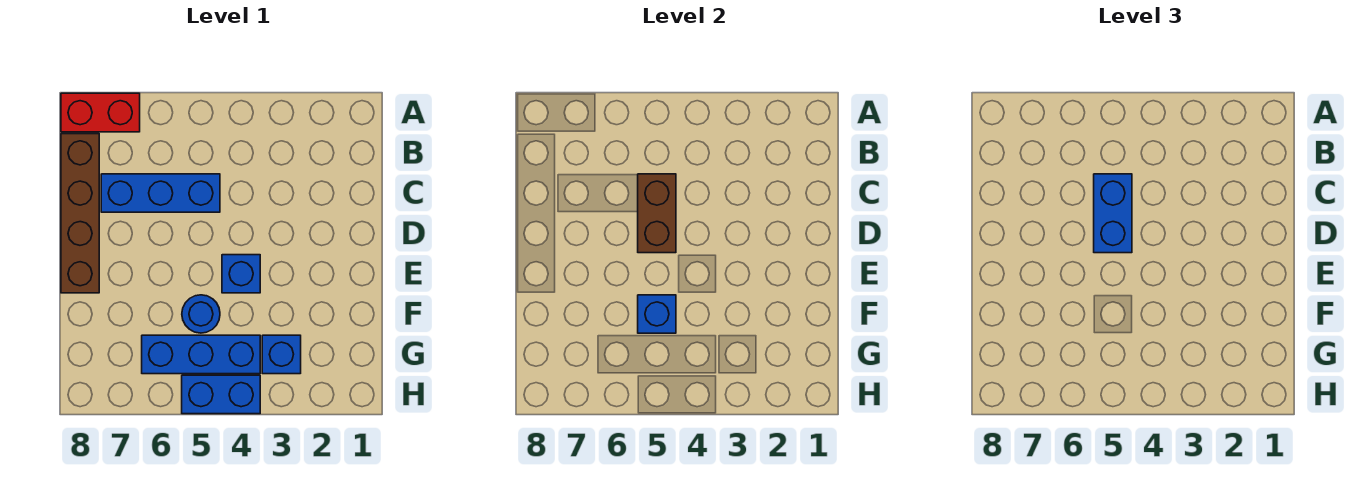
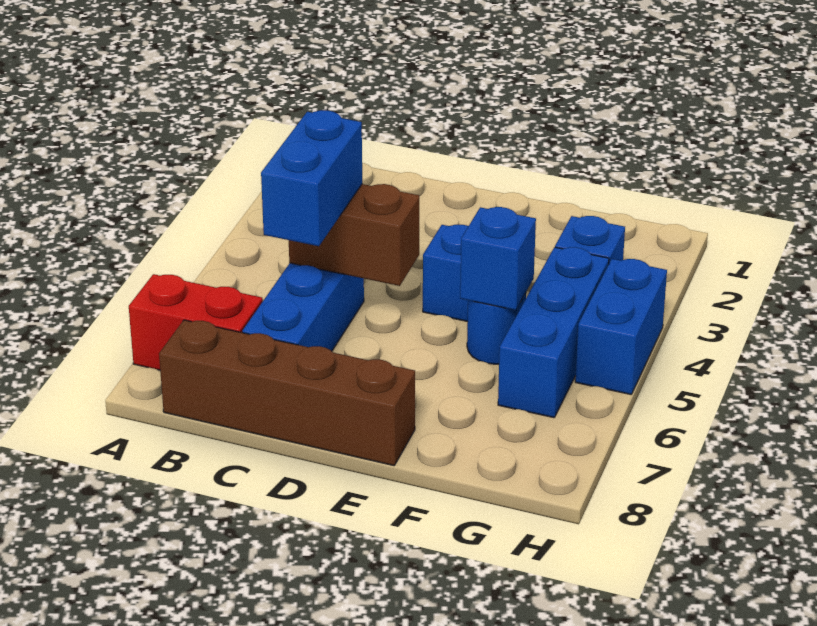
red brick A7:A8 level 1 -> red brick A7:B7 level 1
blue brick C5:D5 level 3 -> blue brick C5:C6 level 3

